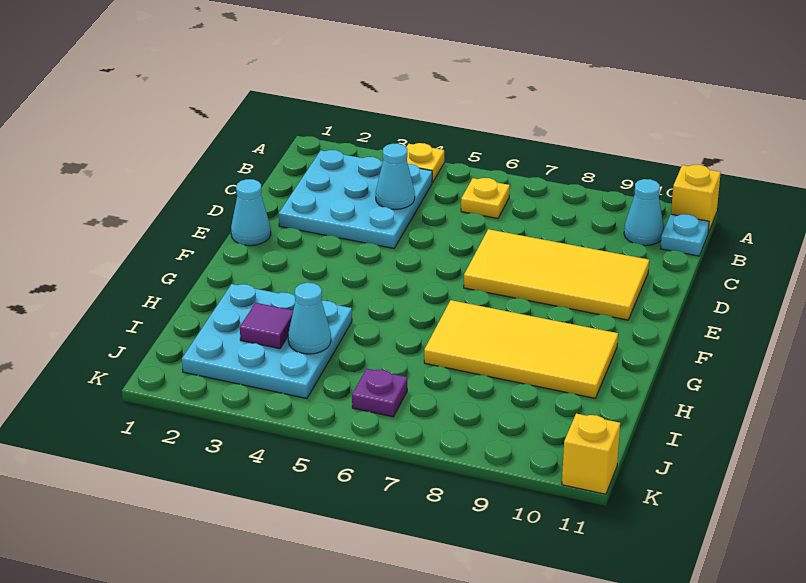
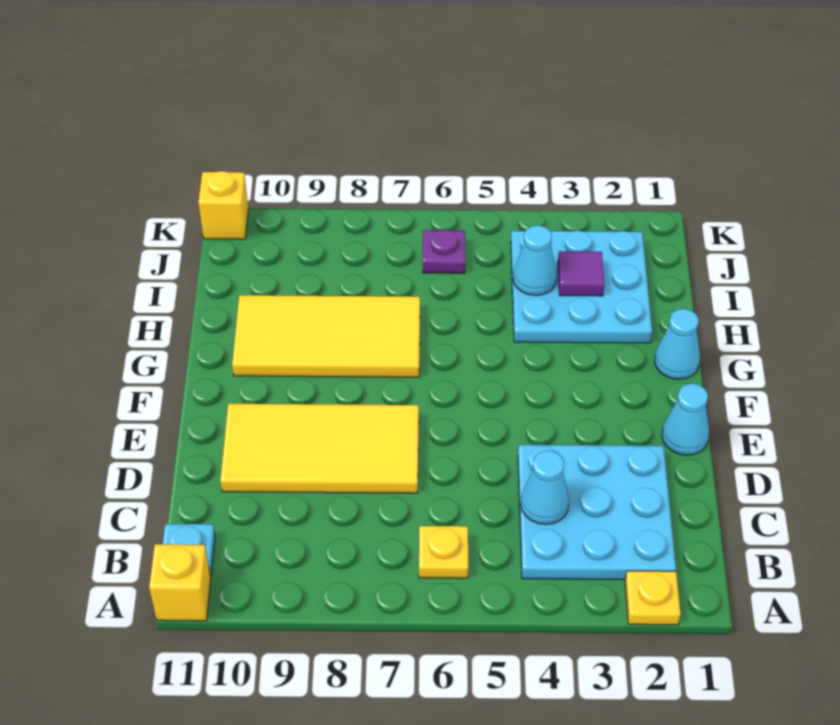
yellow plate A4 level 1 -> yellow plate A2 level 1
cyan cone B10 level 1 -> cyan cone G1 level 1

